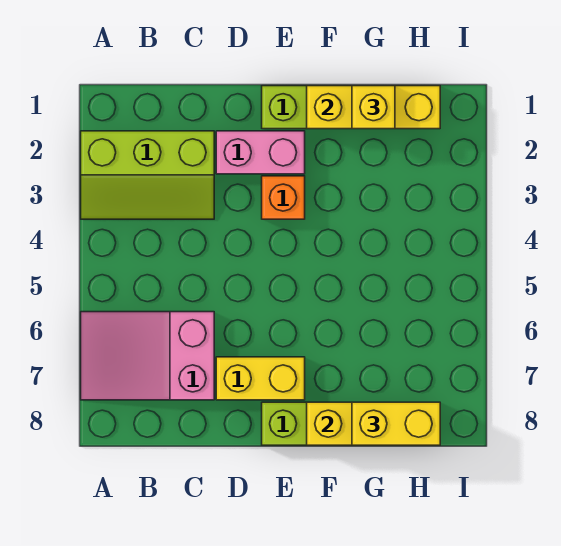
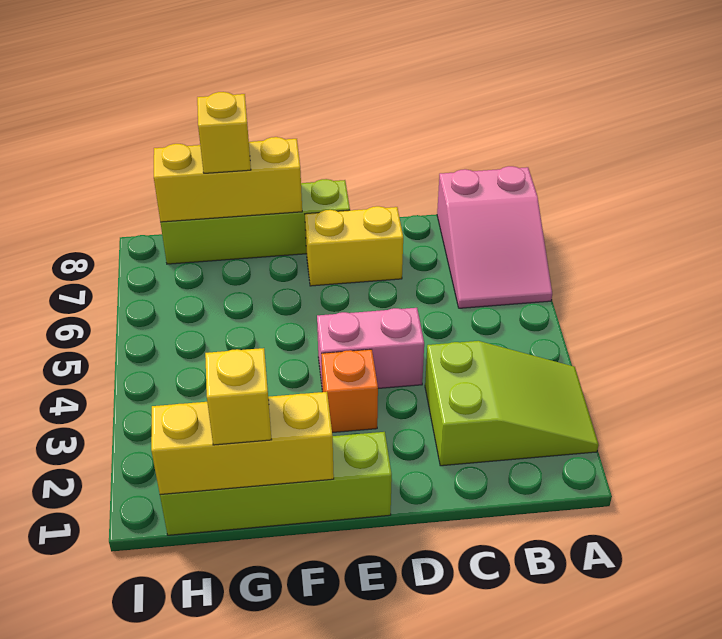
lime slope A2:C3 level 1 top 2 -> lime slope A2:C3 level 1 top C
pink slope A6:C7 level 1 top C -> pink slope A6:B8 level 1 top 8
pink brick D2:E2 level 1 -> pink brick D4:E4 level 1
yellow brick G8:H8 level 3 -> yellow brick G8 level 3

